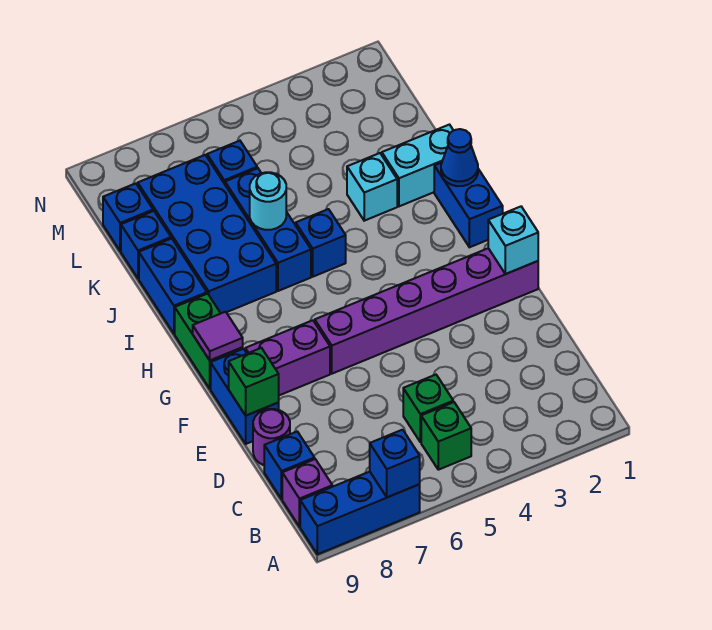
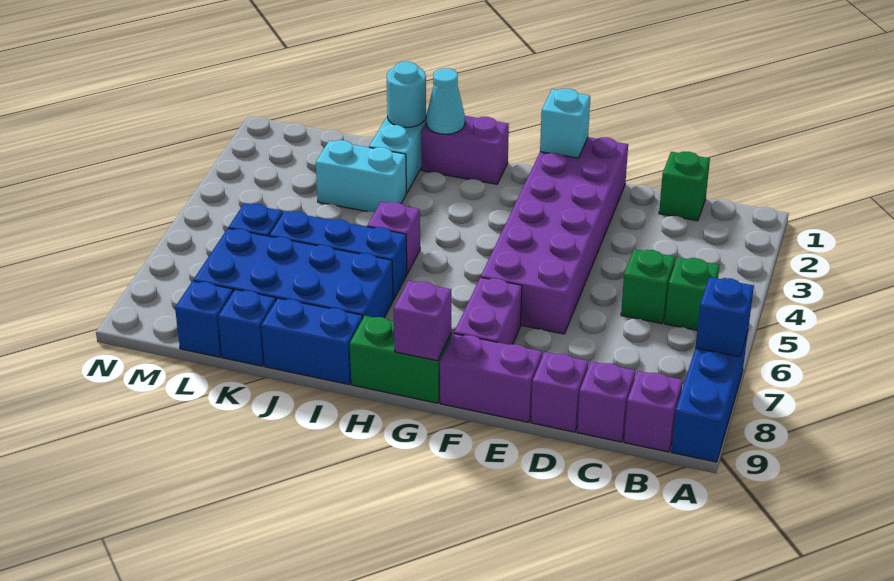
blue brick C9 level 1 -> purple brick C9 level 1
purple round brick D9 level 1 -> purple brick D9 level 1
blue brick E9:F9 level 1 -> purple brick E9:F9 level 1
green brick E9 level 2 -> green brick C1 level 1
purple brick F1:F6 level 1 -> purple brick E1:F6 level 1
purple tile G9 level 2 -> purple brick G9 level 2
blue brick H1:I1 level 1 -> purple brick H1:I1 level 1
blue cone I1 level 2 -> cyan cone I1 level 2
blue brick I5 level 1 -> purple brick I5 level 1
cyan brick J3 level 1 -> cyan brick J3:K3 level 1
cyan round brick J6 level 2 -> cyan round brick J1 level 2

